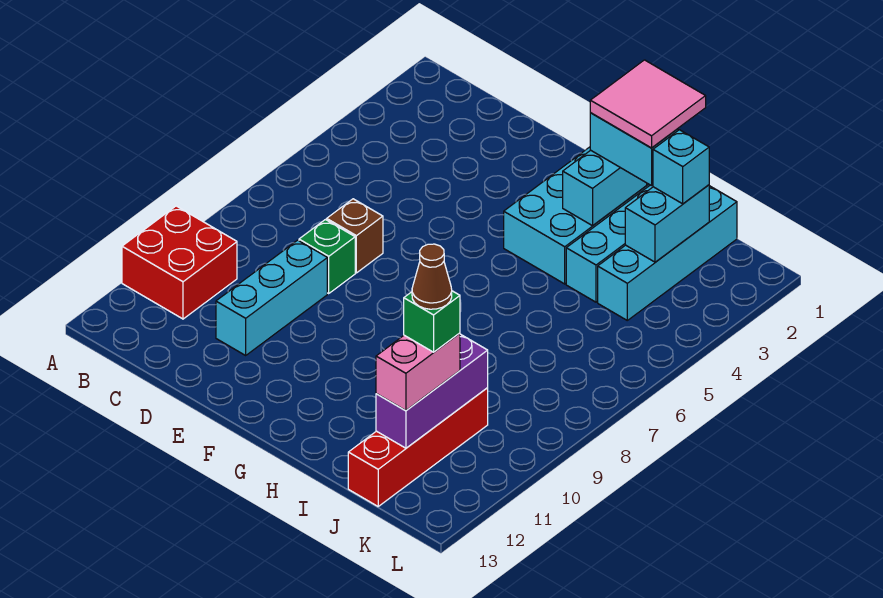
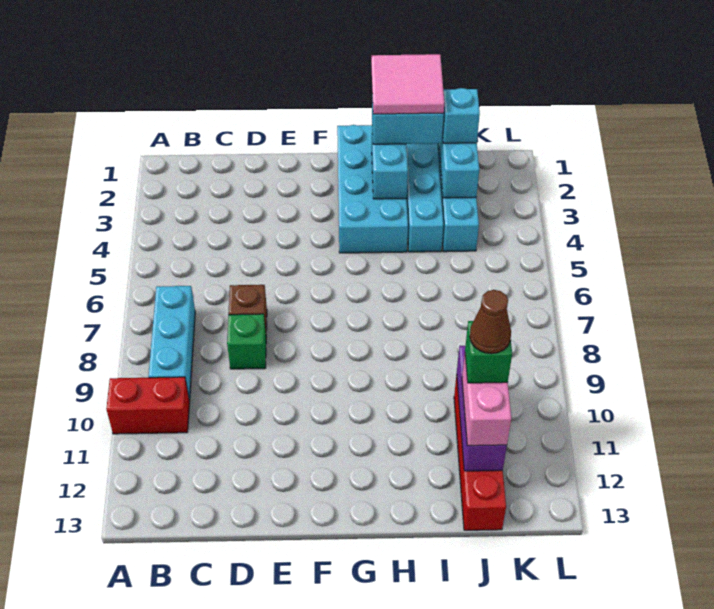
red brick A10:B11 level 1 -> red brick A10:B10 level 1
cyan brick D9:D11 level 1 -> cyan brick B7:B9 level 1

